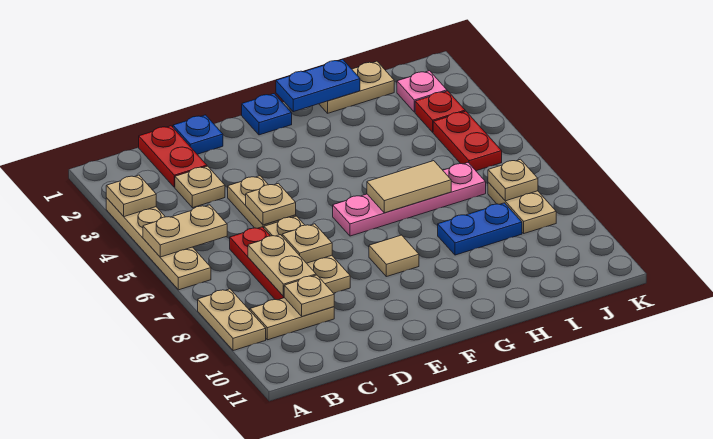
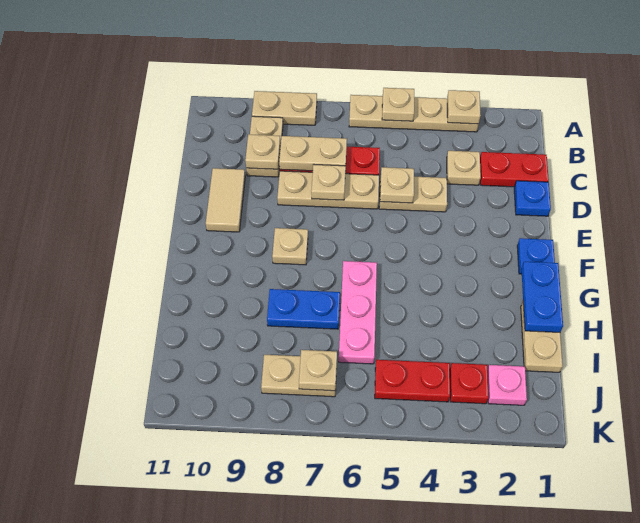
tan plate A5:B5 level 2 -> tan plate A5 level 2
pink plate F6:I6 level 1 -> pink plate G6:I6 level 1
tan tile F8 level 1 -> tan plate F8 level 1
tan tile G6:H6 level 2 -> tan tile D10:E10 level 1
blue plate H8:I8 level 1 -> blue plate H7:H8 level 1

